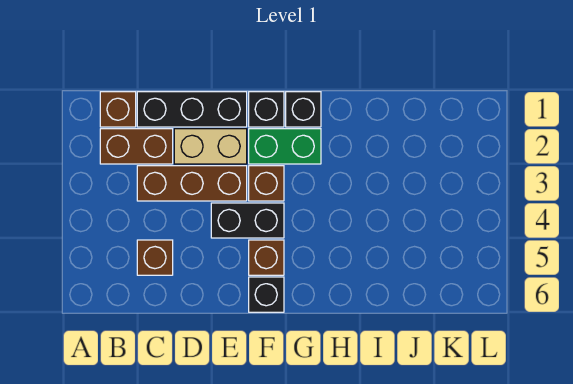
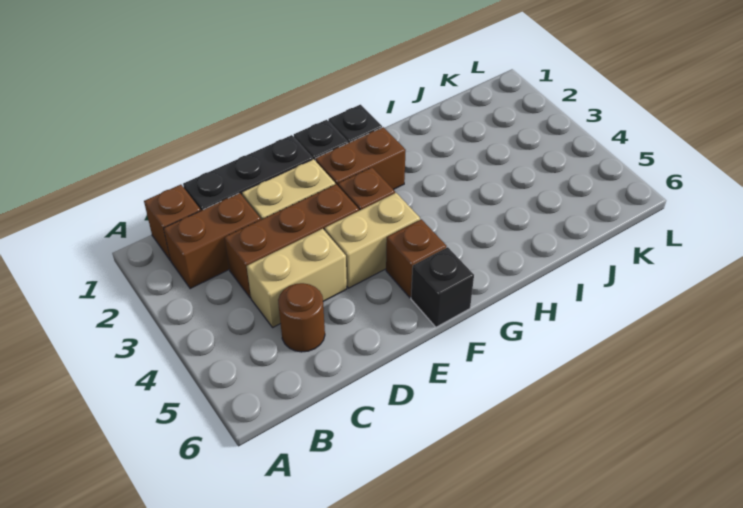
none -> tan brick C4:D4 level 1
brown brick C5 level 1 -> brown round brick C5 level 1
black brick E4:F4 level 1 -> tan brick E4:F4 level 1
green brick F2:G2 level 1 -> brown brick F2:G2 level 1

